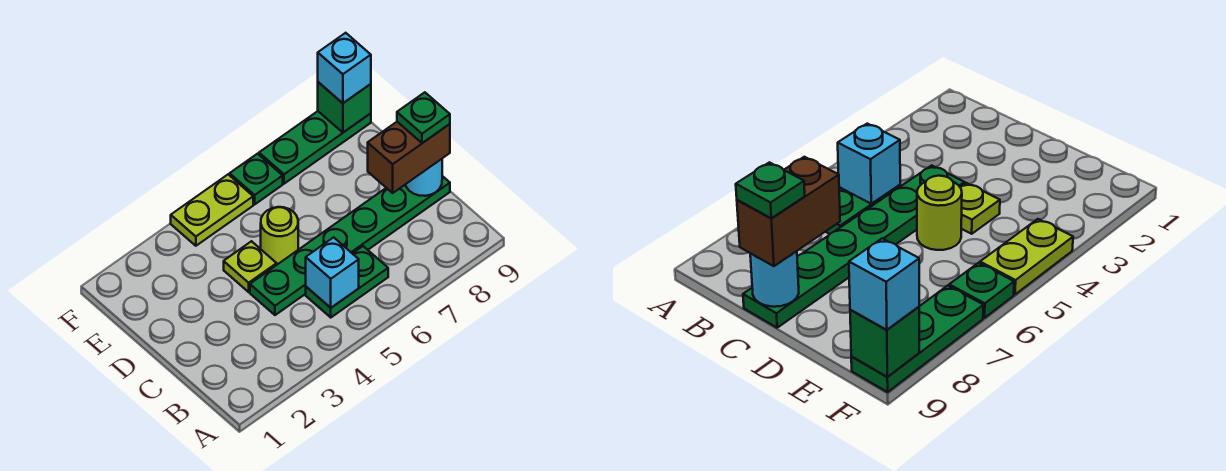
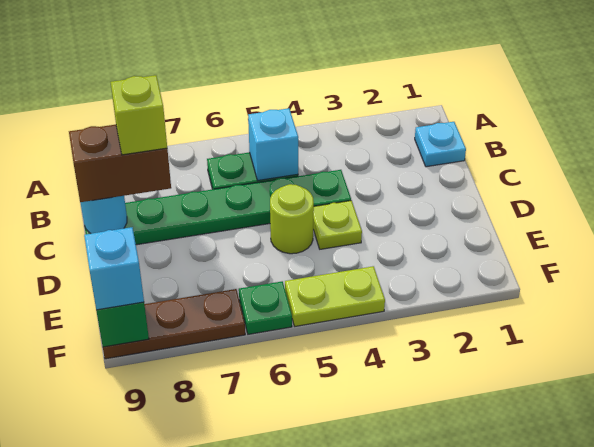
none -> cyan plate B1 level 1
none -> lime brick C8 level 4
green plate C9 level 4 -> none
green plate F7:F9 level 1 -> brown plate F7:F9 level 1

